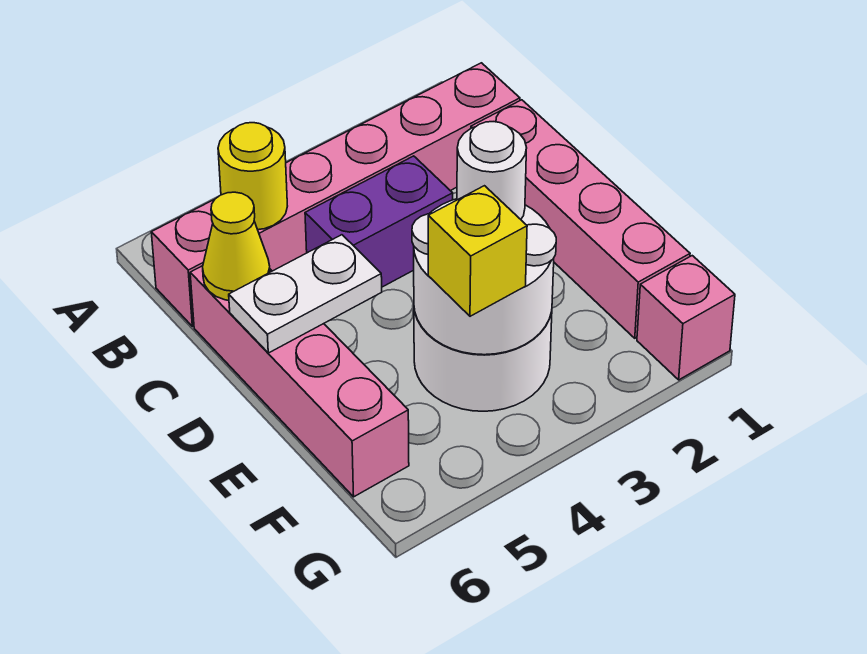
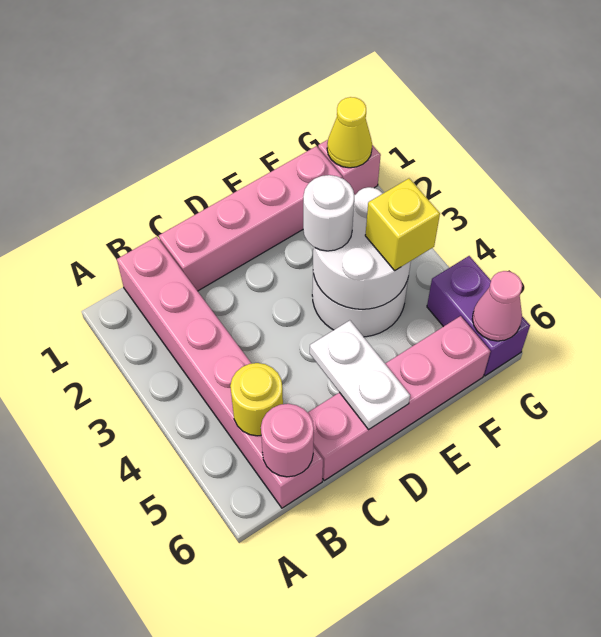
none -> pink round brick B6 level 2
purple brick C3:C4 level 1 -> purple brick G5:G6 level 1
yellow cone C6 level 2 -> yellow cone G1 level 2
none -> pink cone G6 level 2

